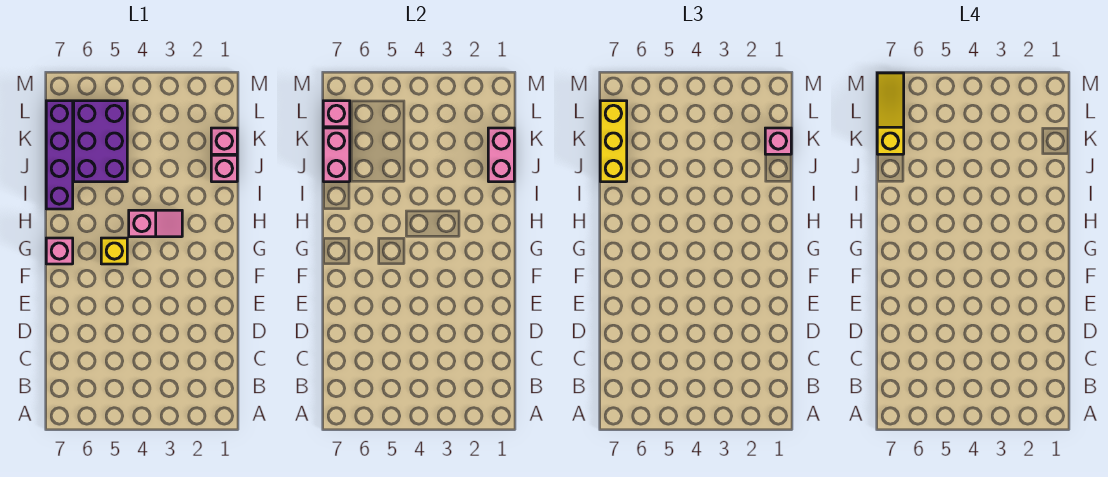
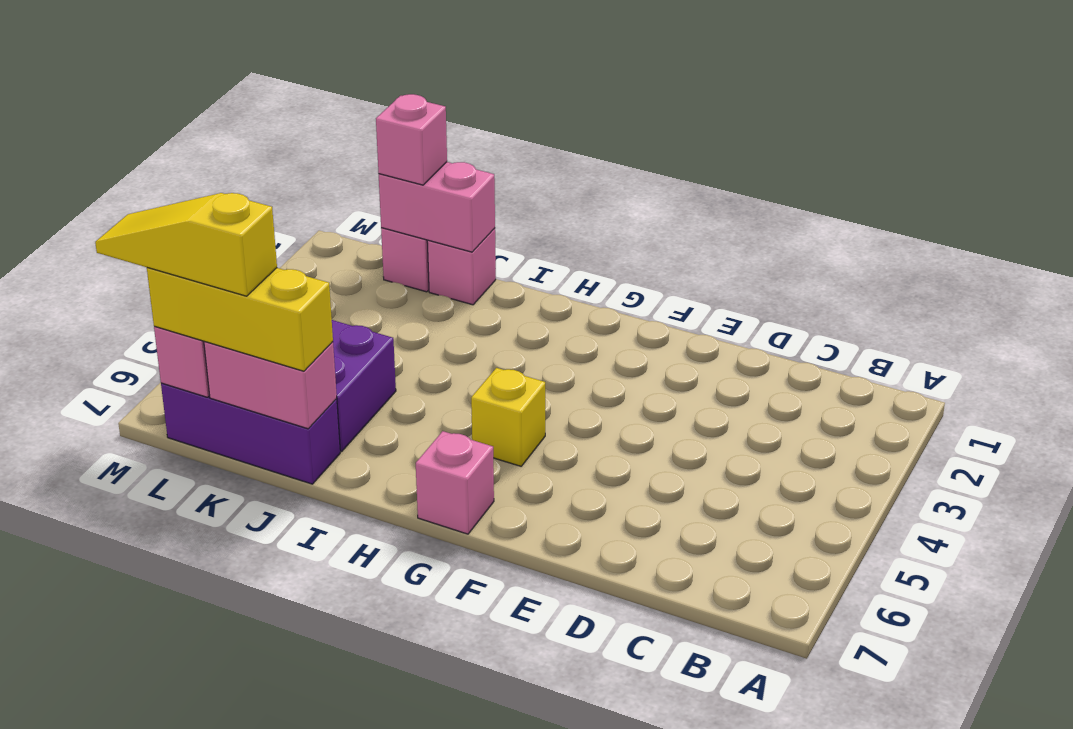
pink slope H3:H4 level 1 top 4 -> none
purple brick I7:L7 level 1 -> purple brick J7:L7 level 1

